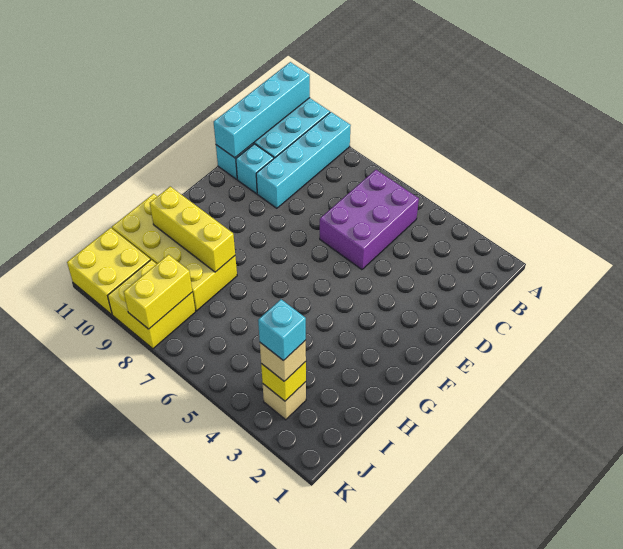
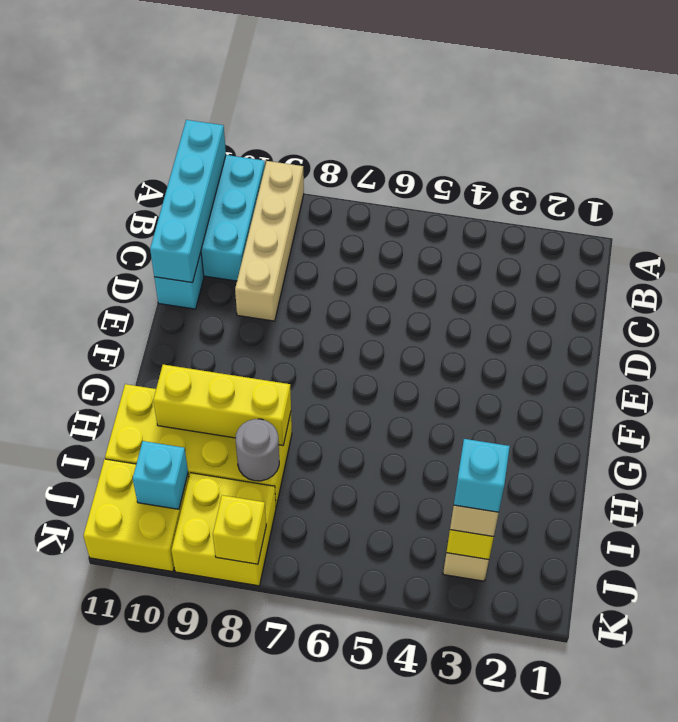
cyan brick A9:D9 level 1 -> tan brick A9:D9 level 1
purple brick B5:D6 level 1 -> none
cyan brick D10 level 1 -> cyan brick J10 level 2
none -> grey round brick I8 level 2
yellow brick J8:K8 level 2 -> yellow brick K8 level 2

